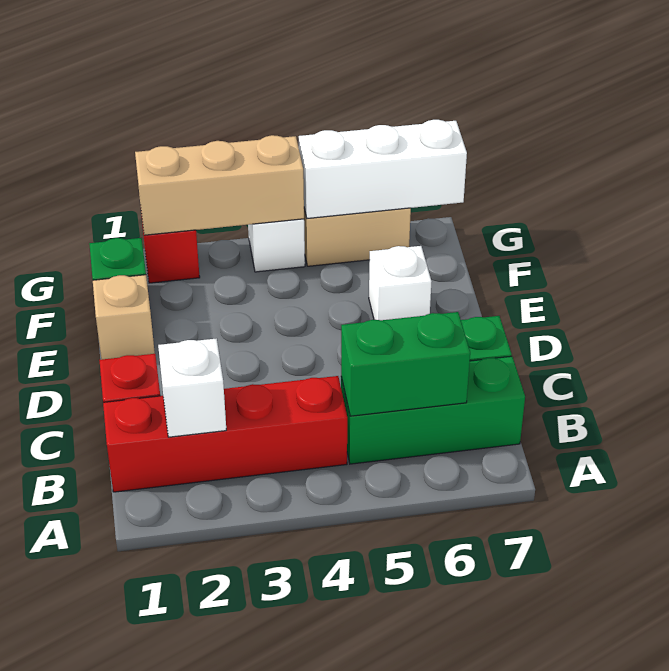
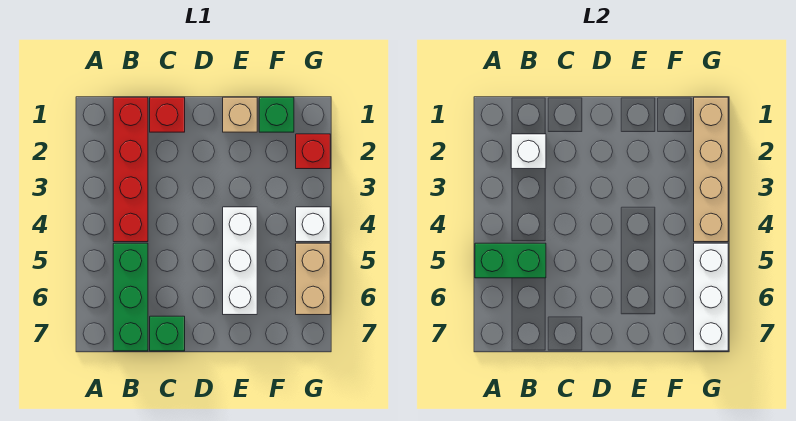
green brick B5:B6 level 2 -> green brick A5:B5 level 2
white brick E6 level 1 -> white brick E4:E6 level 1
tan brick G2:G4 level 2 -> tan brick G1:G4 level 2

